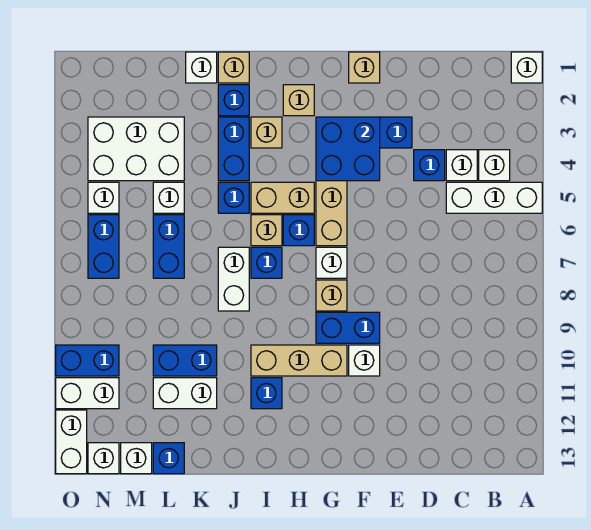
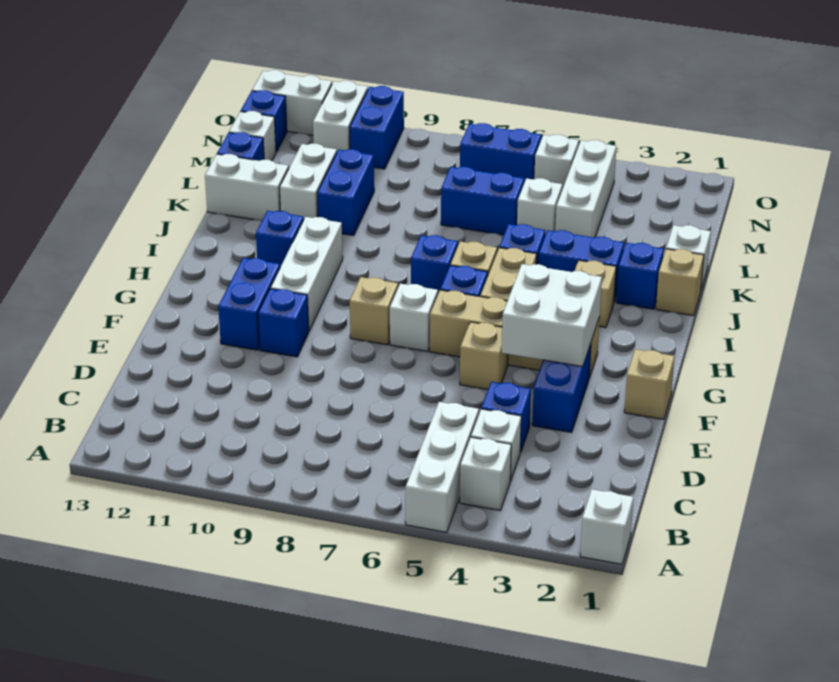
blue brick F3:G4 level 2 -> white brick F3:G4 level 2
blue brick F9:G9 level 1 -> blue brick F11:G11 level 1
white brick F10 level 1 -> blue brick F10 level 1
tan brick G10:I10 level 1 -> white brick G10:I10 level 1
tan brick H2 level 1 -> tan brick F5 level 1
white brick J7:J8 level 1 -> white brick K12:K13 level 1
white brick L3:N4 level 1 -> white brick L4:N4 level 1
white brick N13 level 1 -> blue brick N13 level 1

